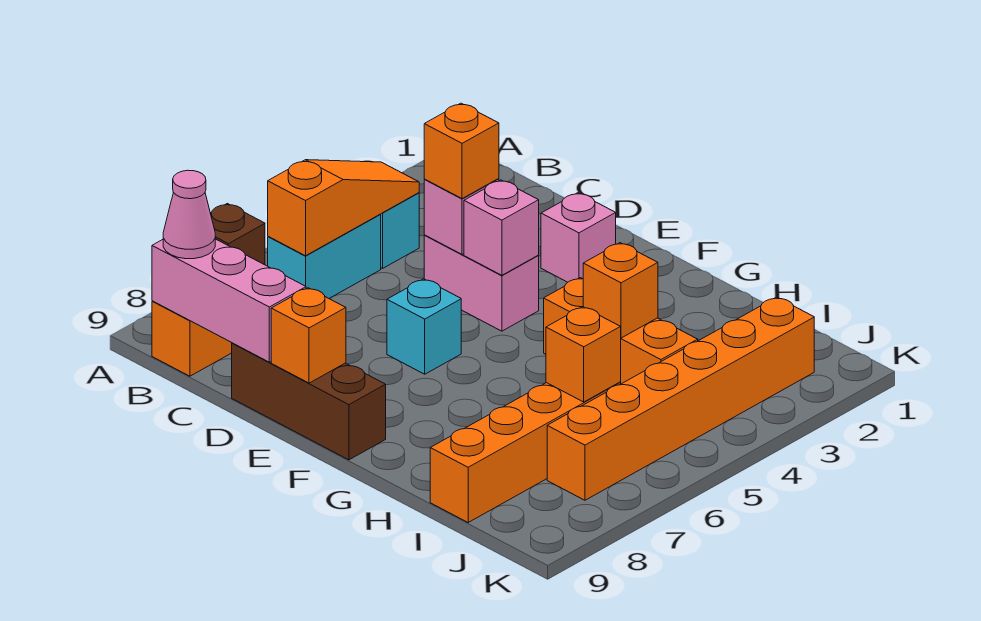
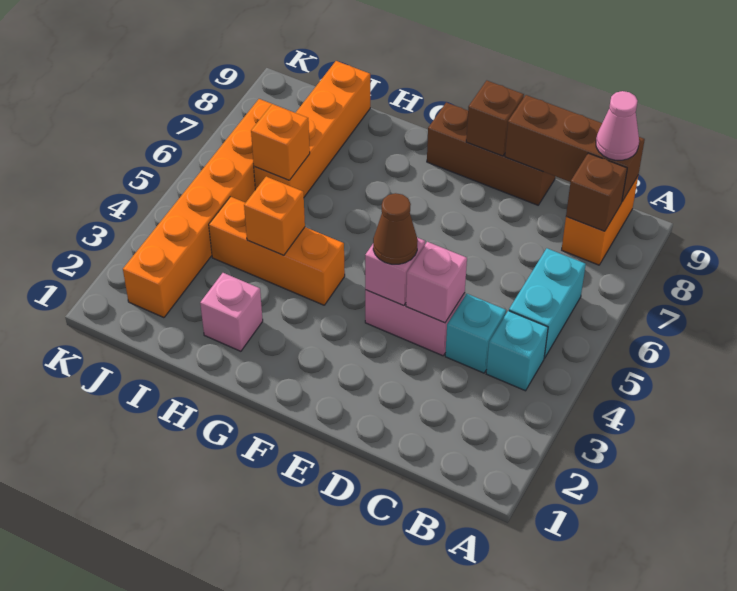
orange slope B4:B6 level 2 top 6 -> none
pink brick B9:D9 level 2 -> brown brick B9:D9 level 2
orange brick D4 level 3 -> none
pink brick E2 level 1 -> pink brick H2 level 1
none -> brown cone E4 level 3
cyan brick E6 level 1 -> cyan brick C4 level 1
orange brick E9 level 2 -> brown brick E9 level 2

